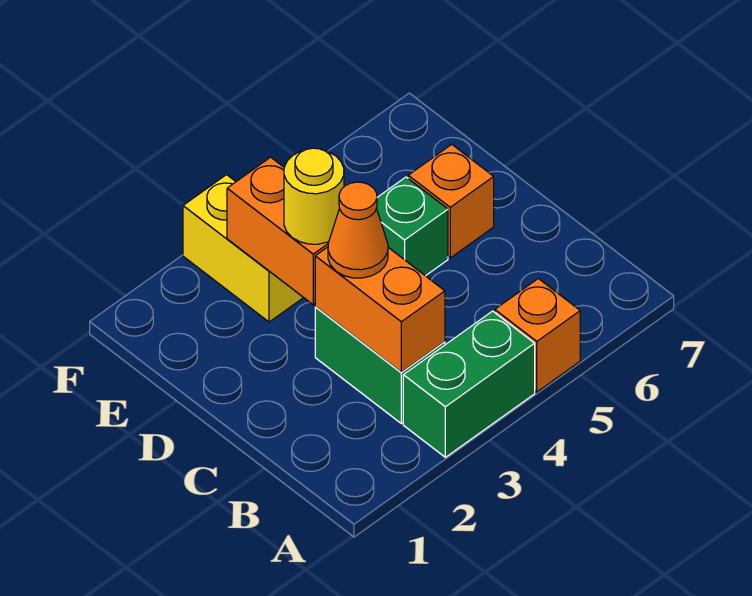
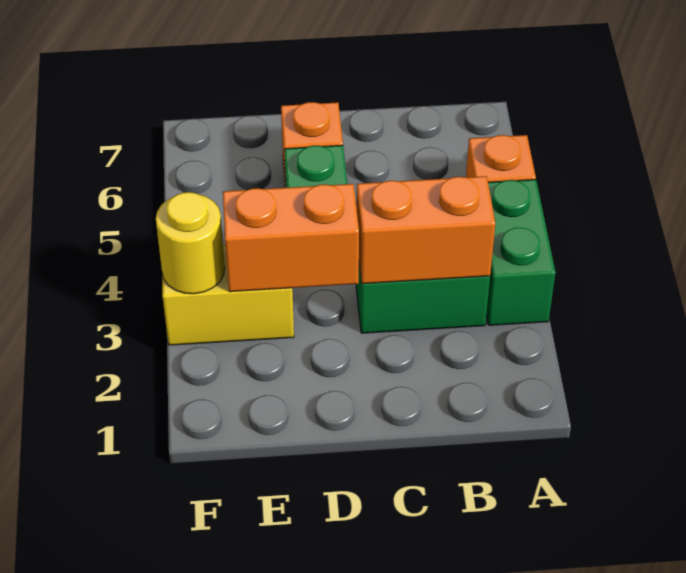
orange cone C3 level 3 -> none
yellow round brick D3 level 3 -> yellow round brick F3 level 2

